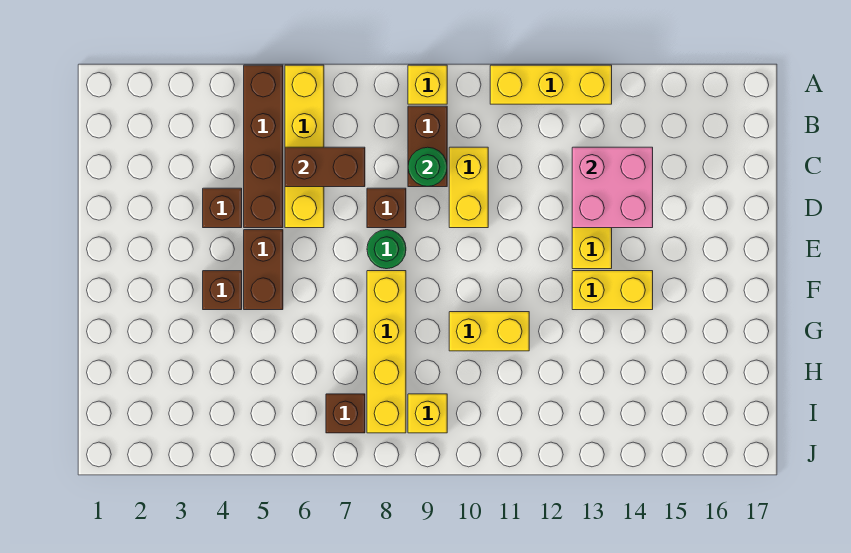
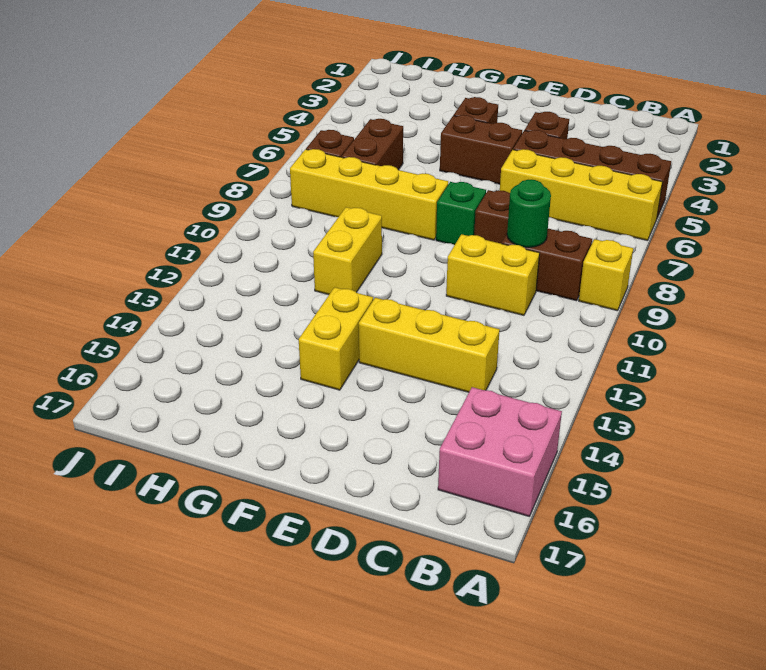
yellow brick A11:A13 level 1 -> none
brown brick C6:C7 level 2 -> brown brick H6:H7 level 1
pink brick C13:D14 level 2 -> pink brick A15:B16 level 1
green round brick E8 level 1 -> green brick E8 level 1
yellow brick I9 level 1 -> none

